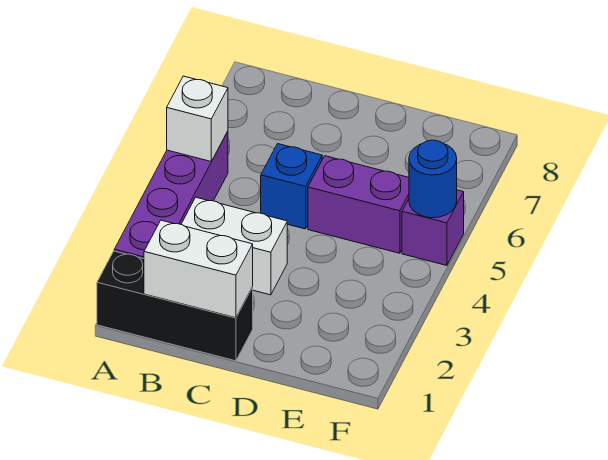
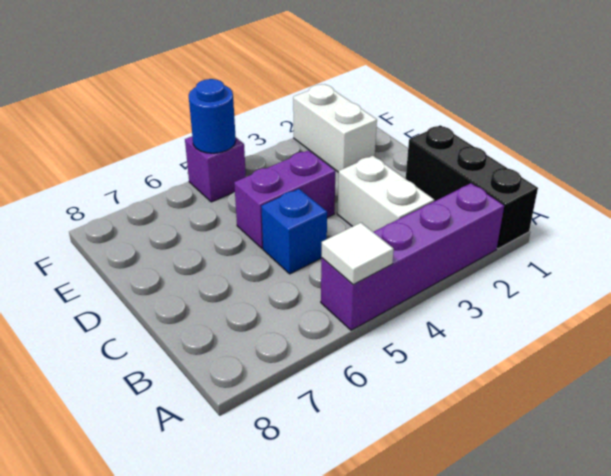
white brick A5 level 2 -> white tile A5 level 2
white brick B1:C1 level 2 -> white brick E2:F2 level 1
purple brick D5:E5 level 1 -> purple brick D4:D5 level 1

